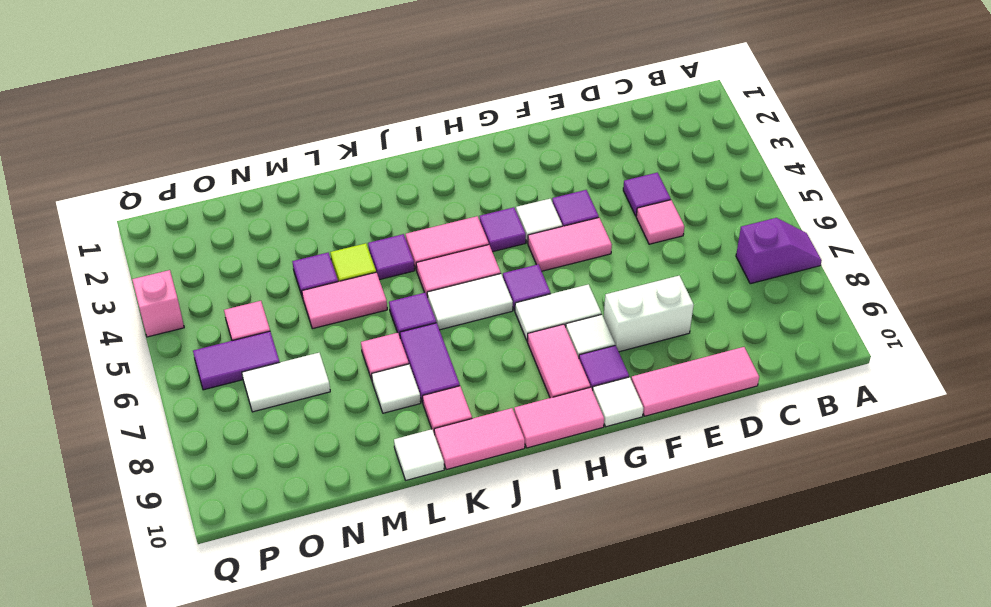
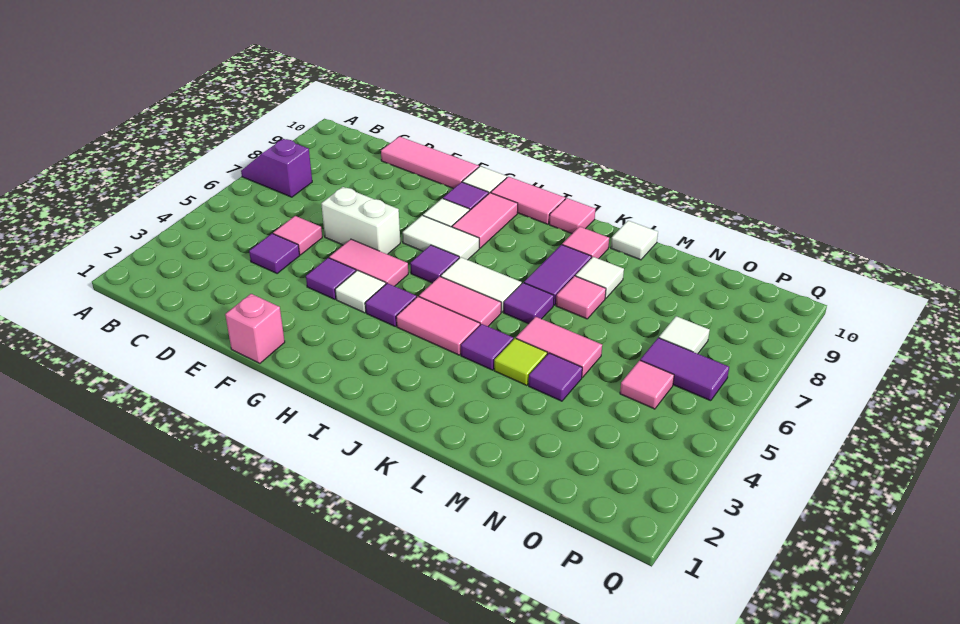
white brick E8:F8 level 1 -> white brick E6:F6 level 1
pink tile J10:K10 level 1 -> pink tile J10 level 1
white tile N7:O7 level 1 -> white tile O7 level 1
pink brick Q4 level 1 -> pink brick F1 level 1

